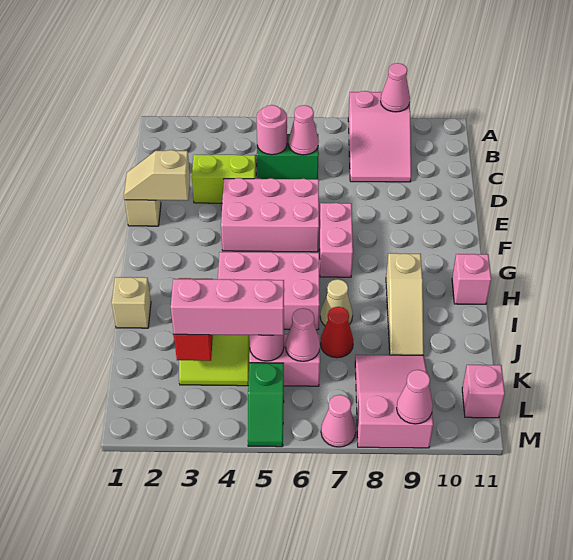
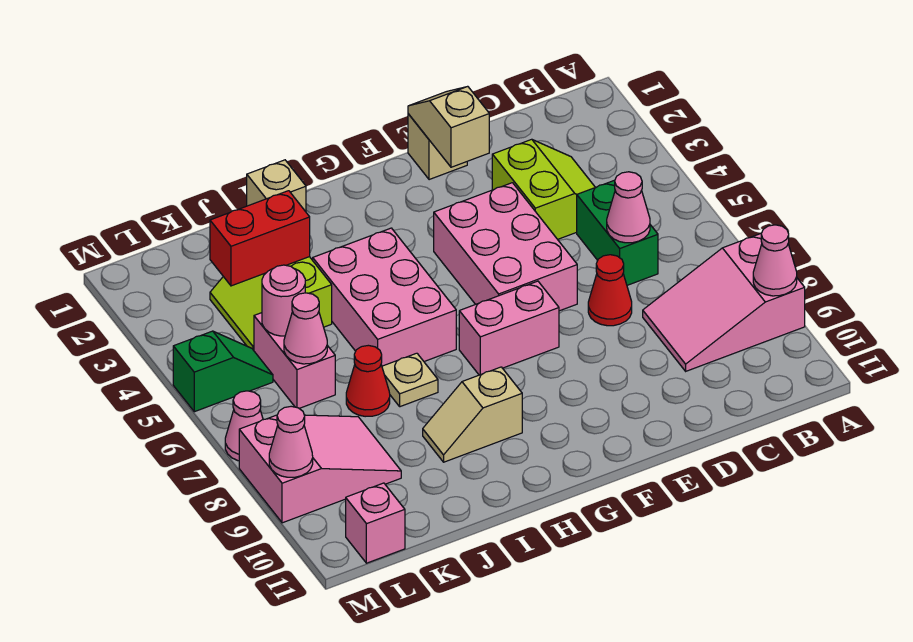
pink round brick C5 level 2 -> none
none -> red cone D7 level 1
tan slope H9:J9 level 1 top H -> tan slope H9:I9 level 1 top H
pink brick H11 level 1 -> none
tan cone I7 level 1 -> tan plate I7 level 1
pink brick K3:K5 level 3 -> none
green slope L5:M5 level 1 top L -> green slope L5:M5 level 1 top M

